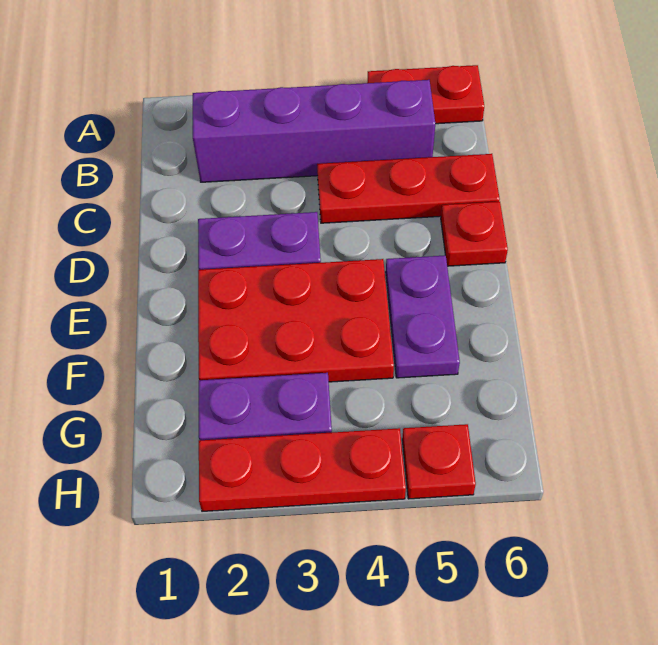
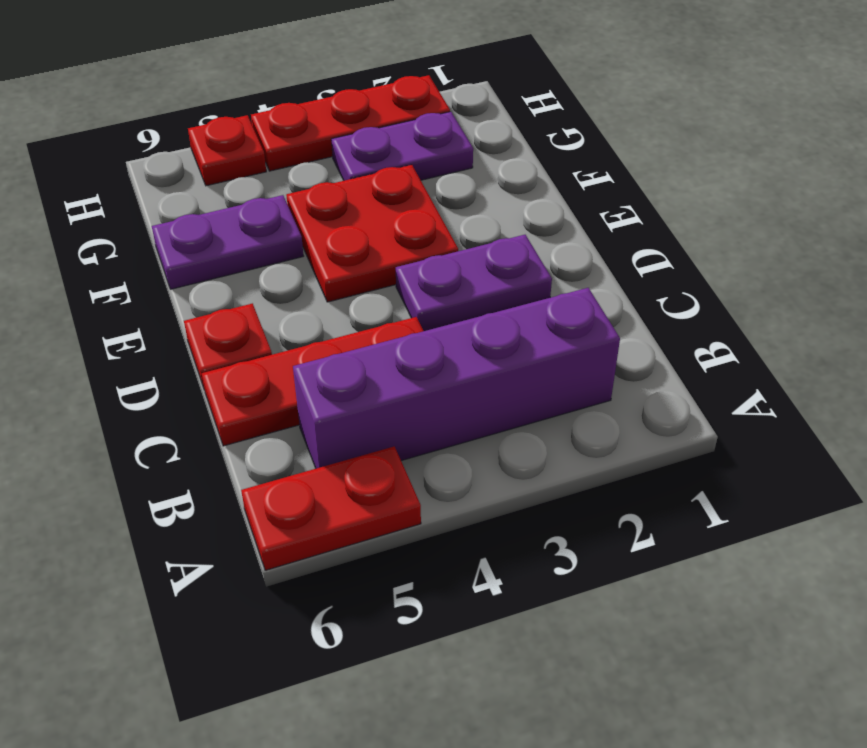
red plate E2:F4 level 1 -> red plate E3:F4 level 1
purple plate E5:F5 level 1 -> purple plate F5:F6 level 1

